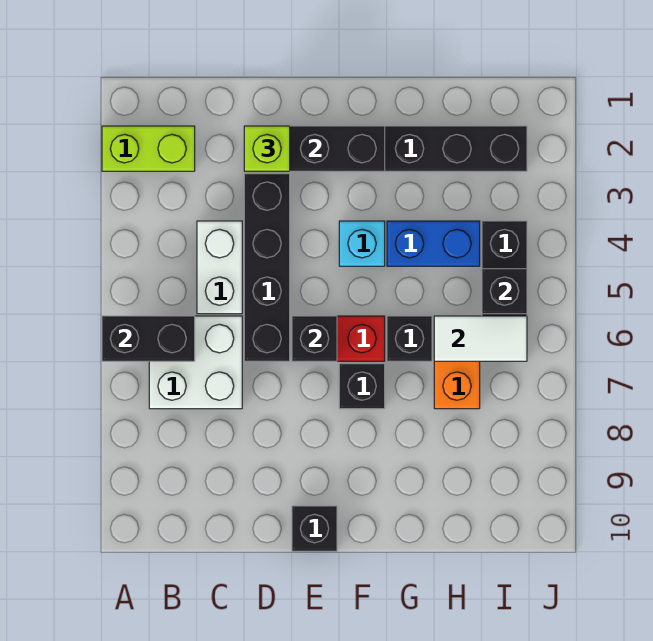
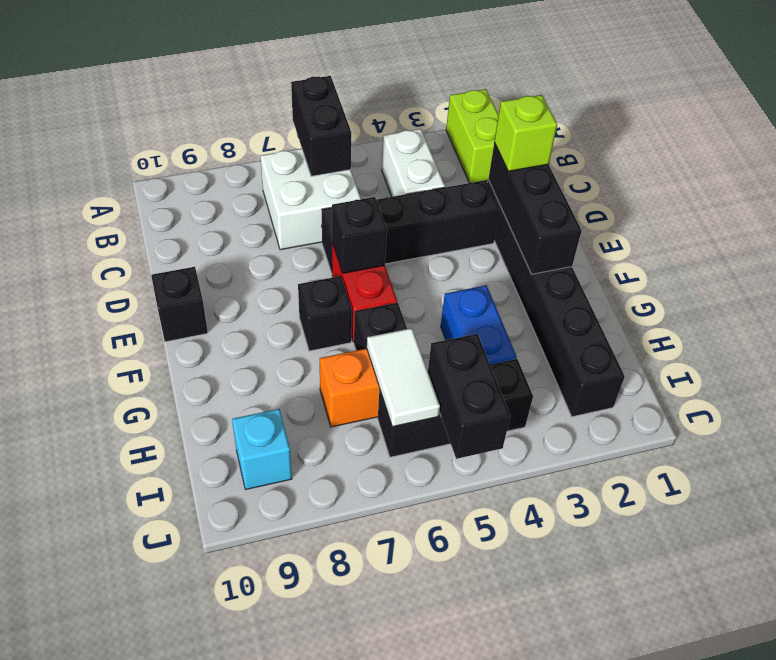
white brick C4:C5 level 1 -> white brick B4:C4 level 1
cyan brick F4 level 1 -> cyan brick I9 level 1
black brick I5 level 2 -> black brick I5:J5 level 2

